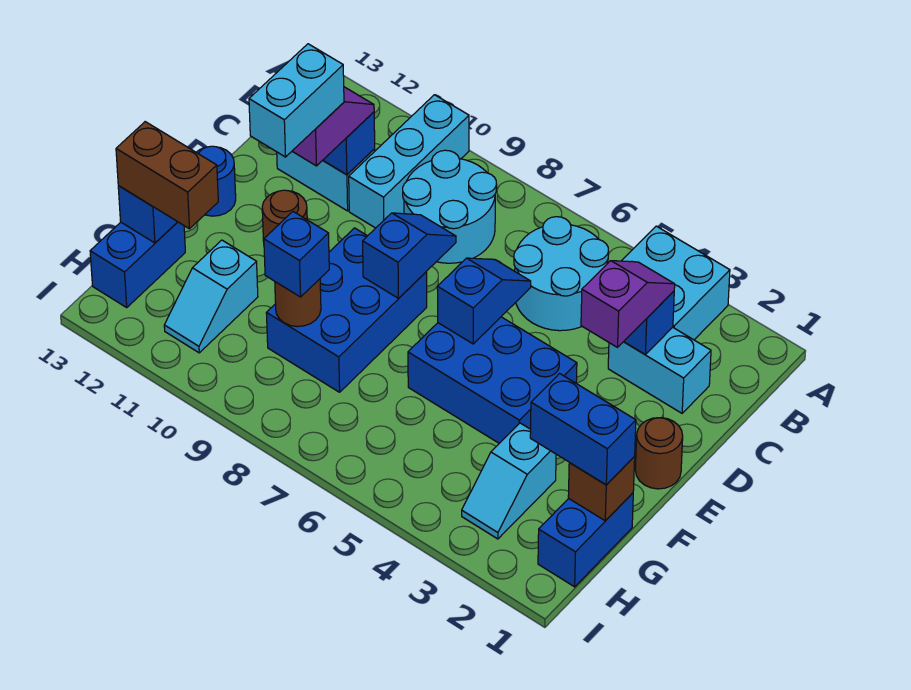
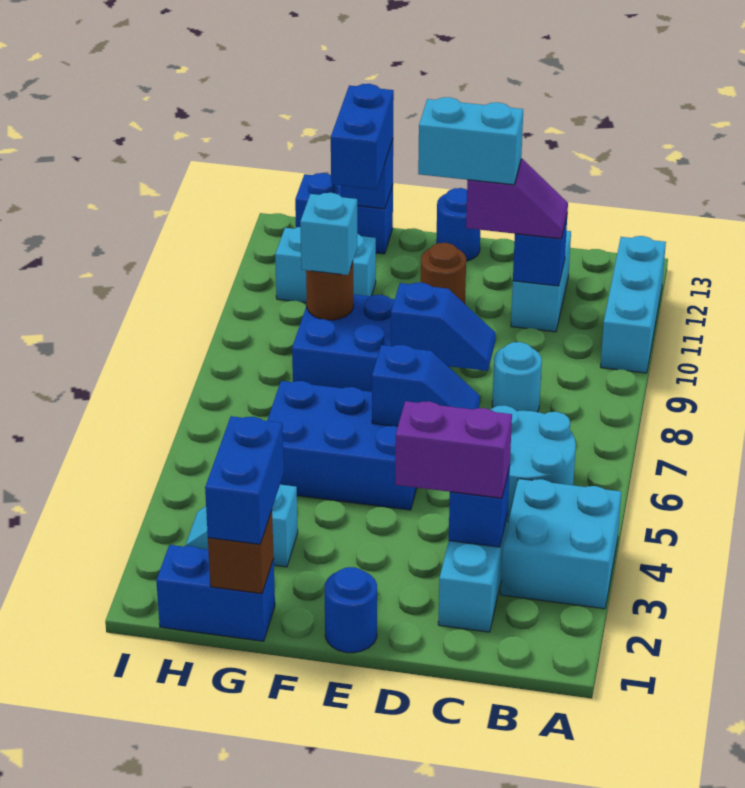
cyan brick A10:C10 level 1 -> cyan brick A10:A12 level 1
cyan round brick B8:C9 level 1 -> cyan round brick C8 level 1
purple slope C3:D3 level 3 top D -> purple brick C3:D3 level 3
brown round brick E1 level 1 -> blue round brick E1 level 1
blue brick E4:F6 level 1 -> blue brick E5:G6 level 1
blue brick G9 level 3 -> cyan brick G9 level 3
cyan slope G11:H11 level 1 top G -> cyan brick G11:H11 level 1
brown brick G12:G13 level 3 -> blue brick G12:G13 level 3

